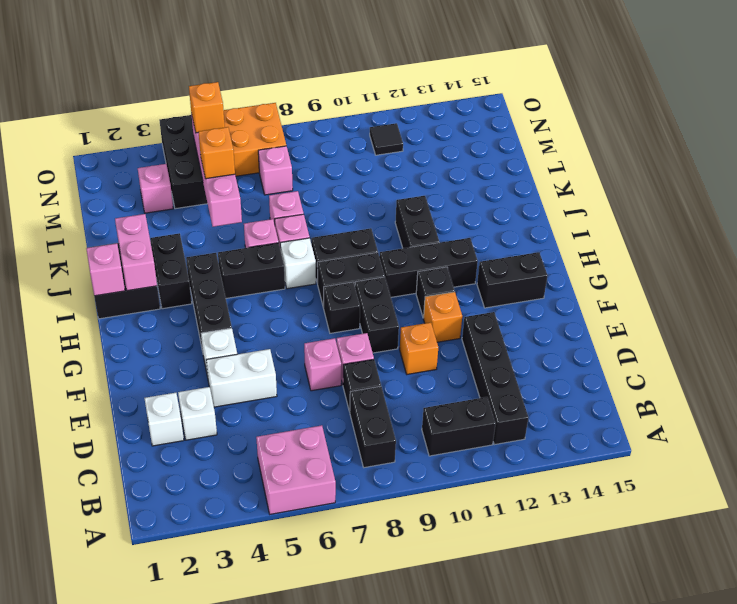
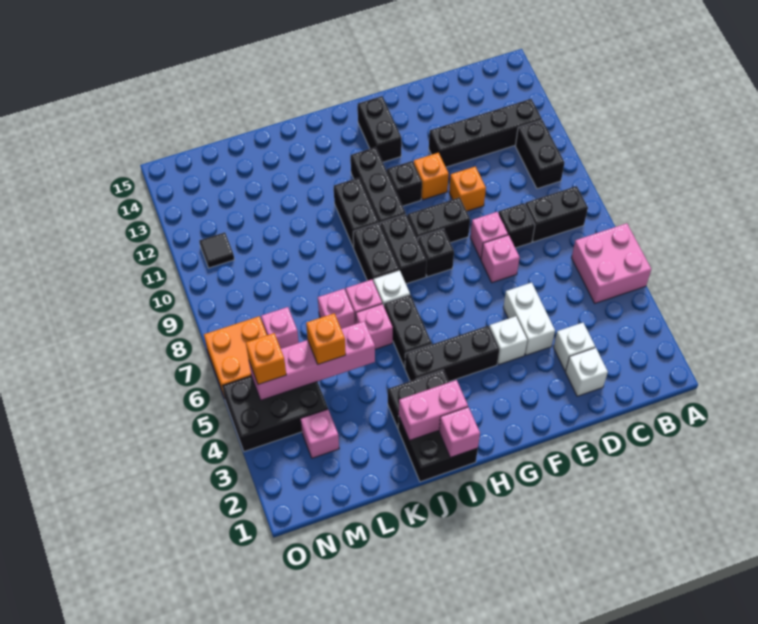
black brick I11:J11 level 1 -> black brick I10:I11 level 1

